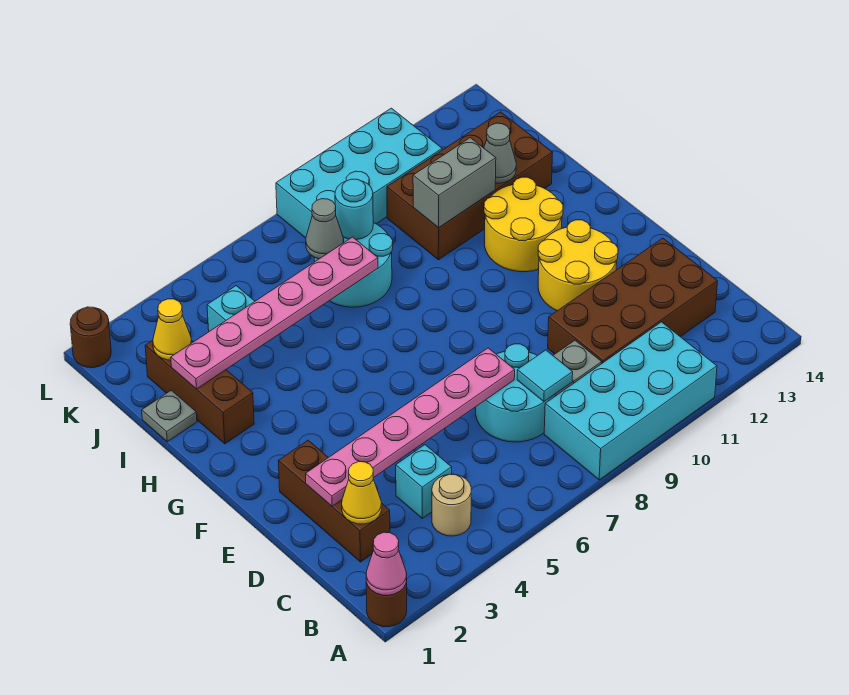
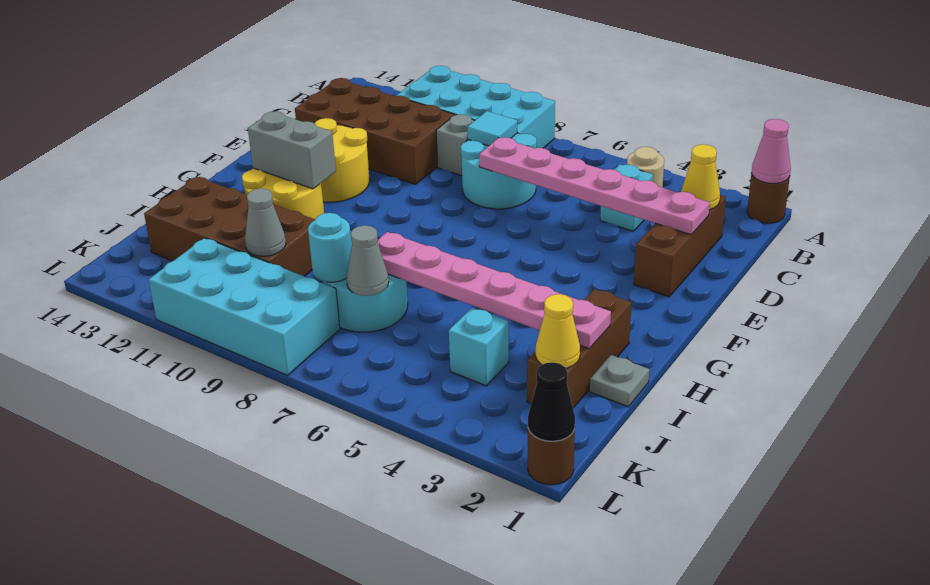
grey brick I10:I11 level 2 -> grey brick G11:G12 level 2
grey cone I12 level 2 -> grey cone J10 level 2
none -> black cone L1 level 2

